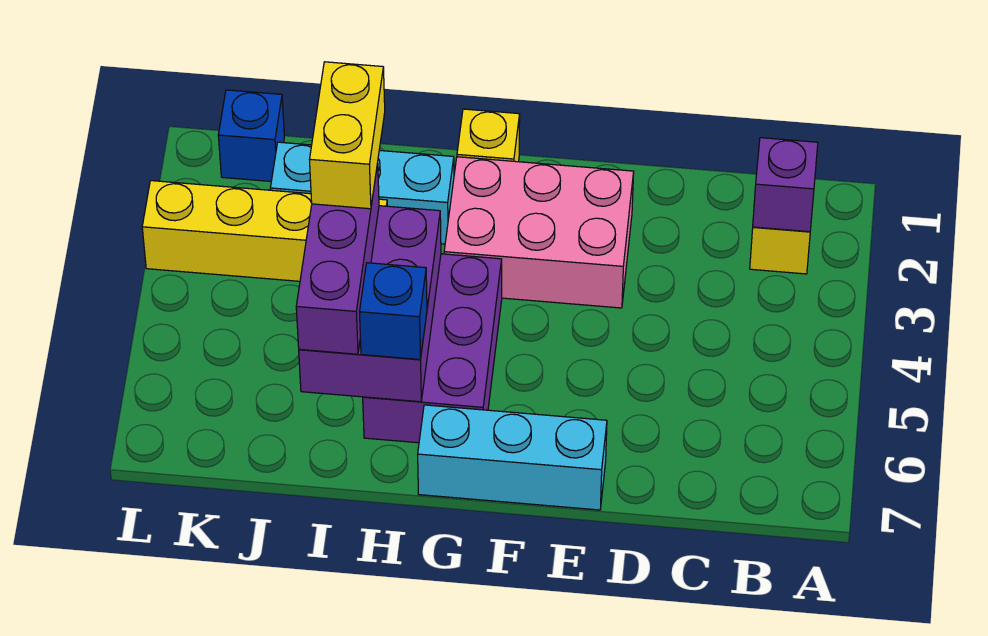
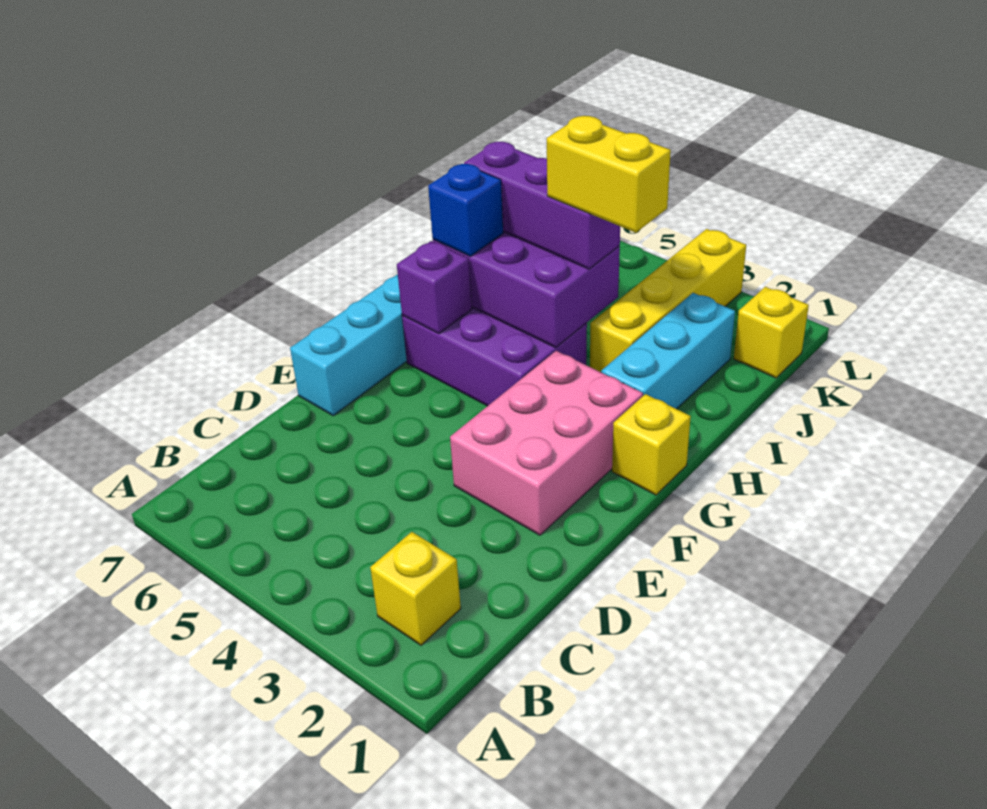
purple brick B2 level 2 -> purple brick G6 level 2
blue brick K1 level 1 -> yellow brick K1 level 1

